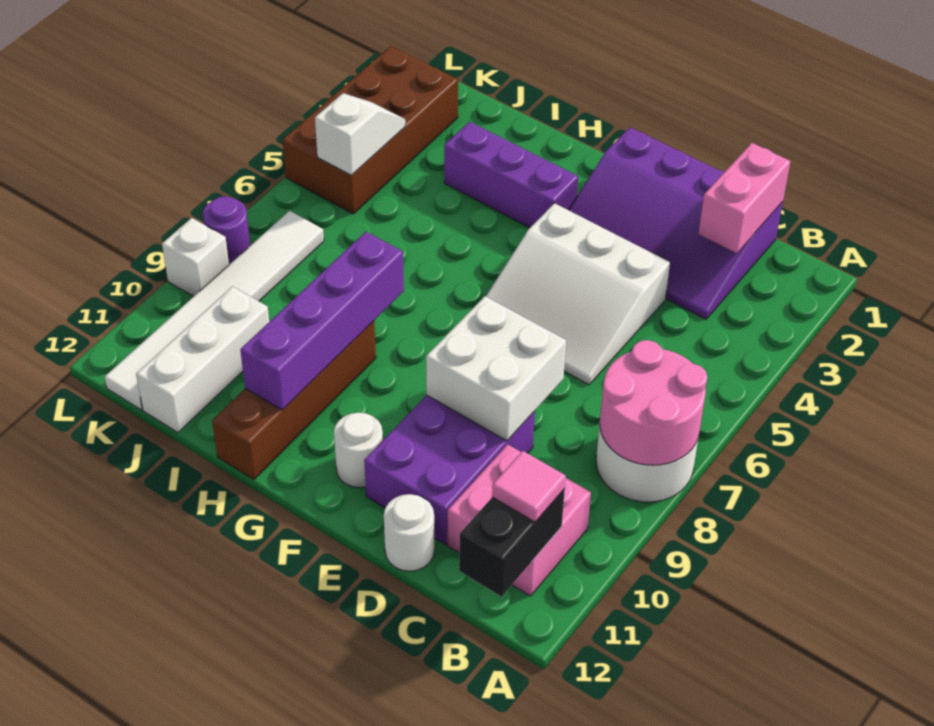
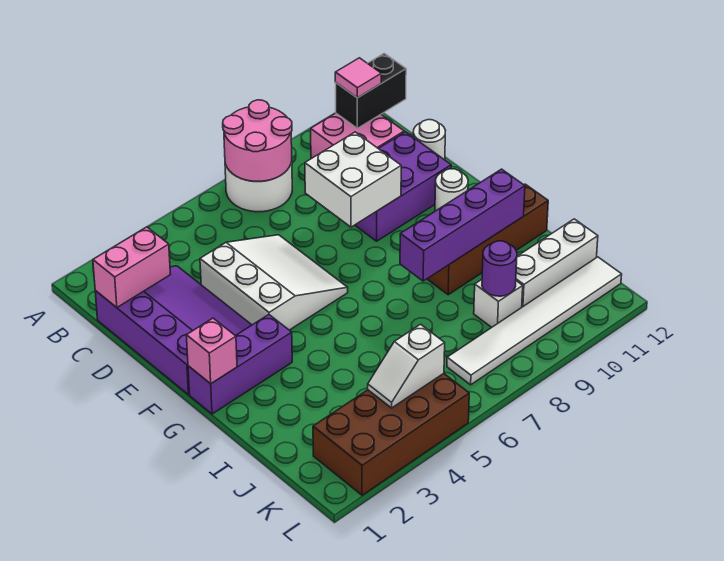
none -> pink brick G1 level 2
purple brick G3:I3 level 1 -> purple brick G1:G3 level 1
purple round brick L8 level 1 -> purple round brick J9 level 2
white brick L9 level 1 -> white brick J9 level 1

